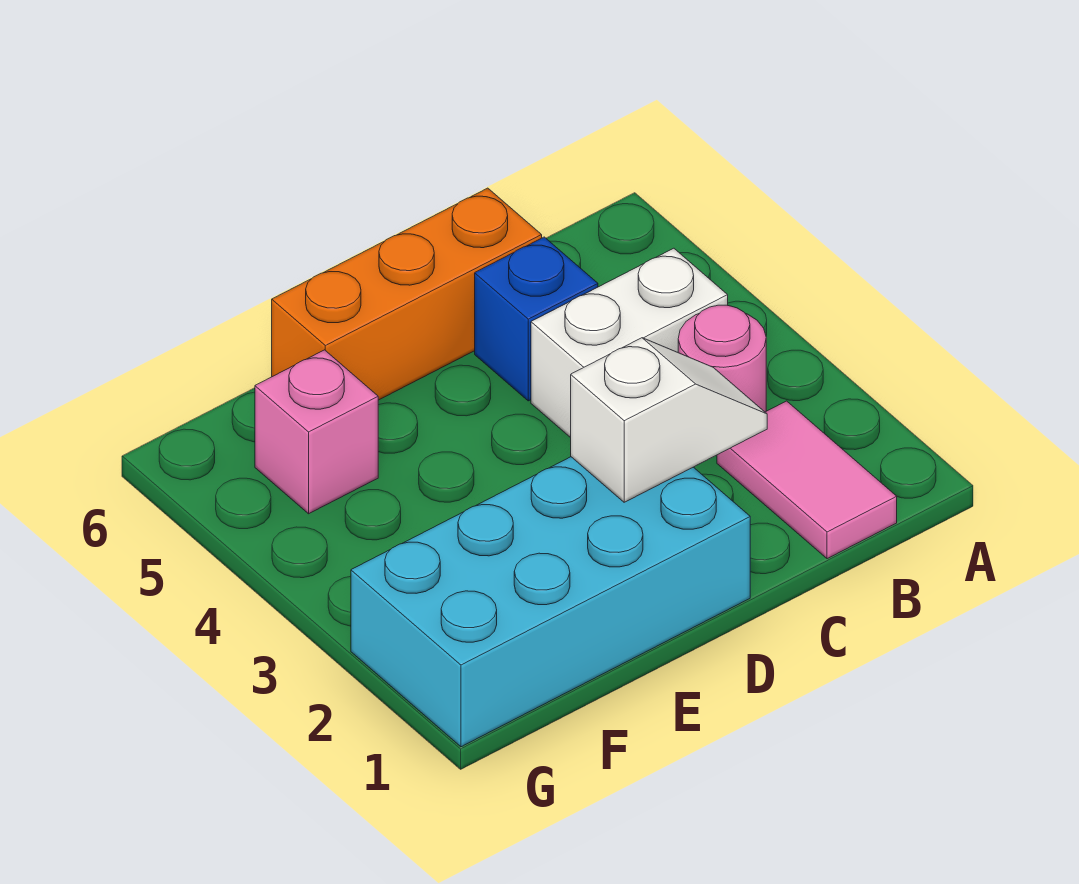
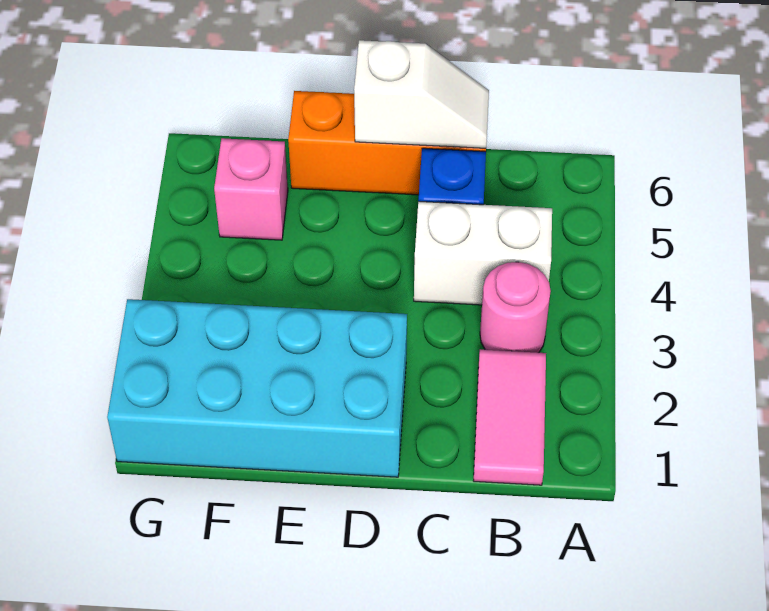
white slope C2:D2 level 2 top D -> white slope C6:D6 level 2 top D

